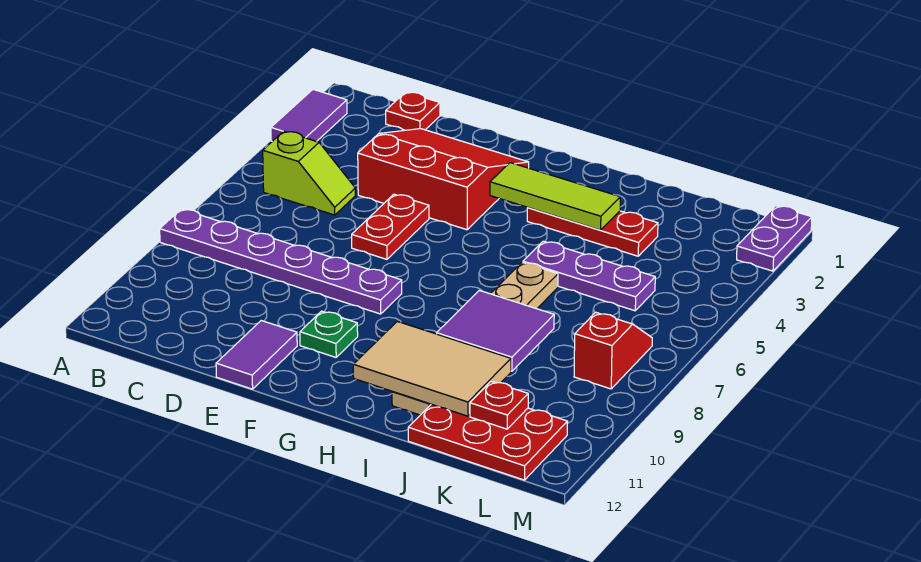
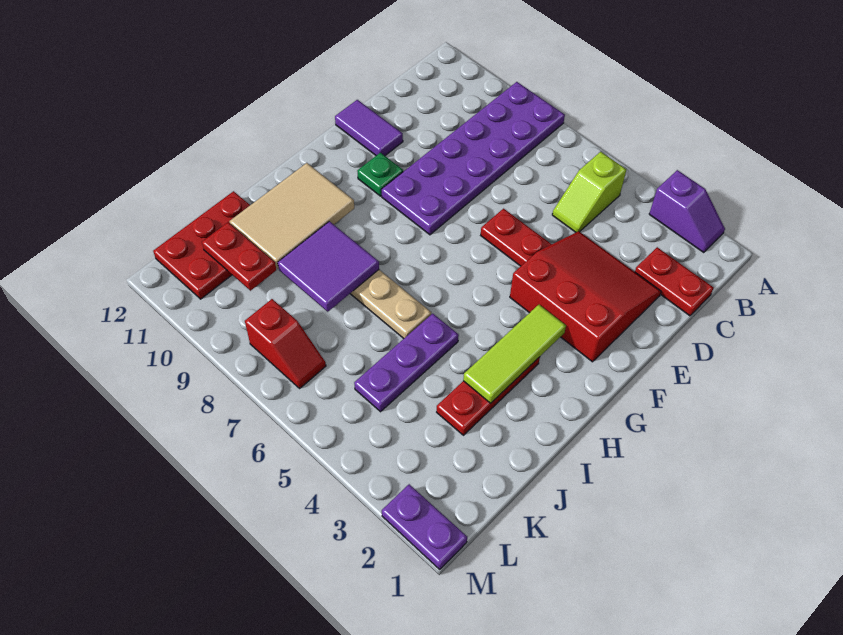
purple tile A2:A3 level 1 -> purple slope A2:A3 level 1 top 3
purple plate A8:F8 level 1 -> purple plate A8:F9 level 1
red plate C1 level 1 -> red plate C1:C2 level 1
red slope D2:F4 level 1 top 4 -> red slope D2:F4 level 1 top F
red plate K11 level 2 -> red plate K10:K11 level 2

